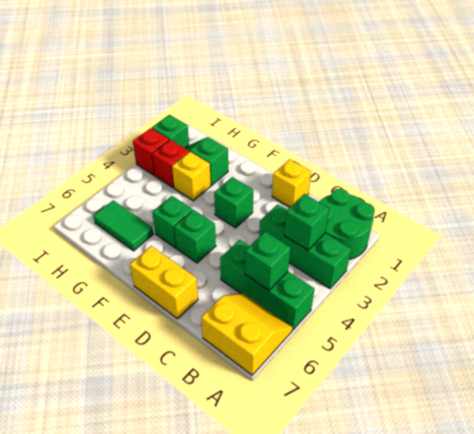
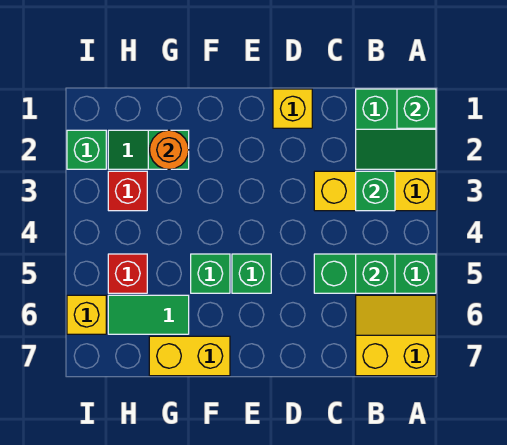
green round brick A1:B2 level 1 -> green slope A1:B2 level 1 top 1
green brick A3:C3 level 1 -> yellow brick A3:C3 level 1
yellow brick D7:E7 level 1 -> yellow brick F7:G7 level 1
green brick E3 level 1 -> green brick A1 level 2
none -> orange round brick G2 level 2
yellow brick G3 level 1 -> yellow brick I6 level 1
red brick I3 level 1 -> red brick H5 level 1

